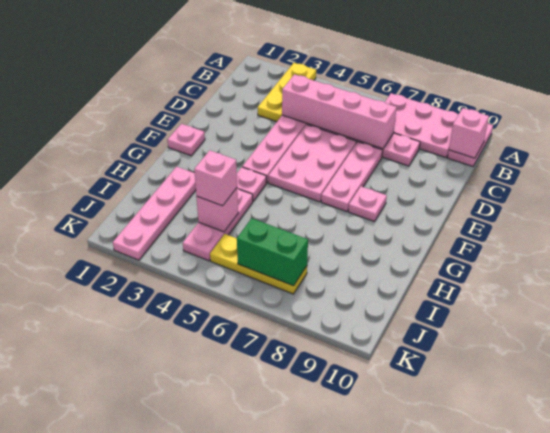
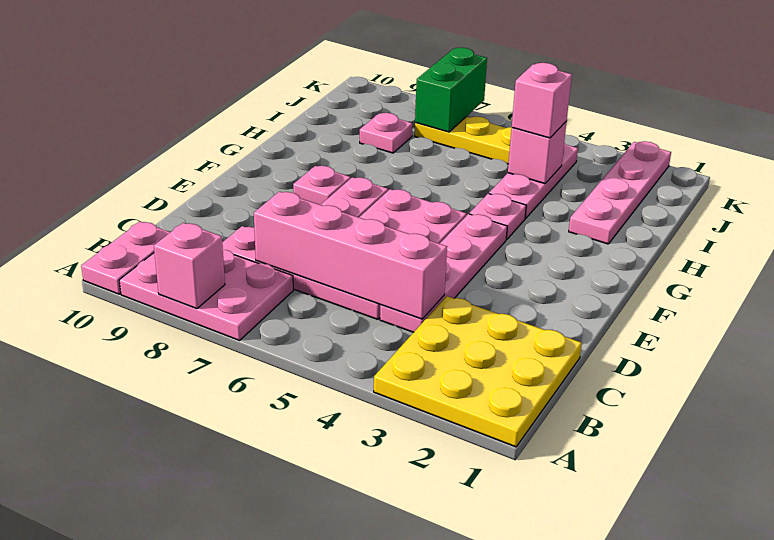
yellow plate A3:C3 level 1 -> yellow plate A1:C3 level 1
pink brick B10 level 2 -> pink brick A8 level 2
pink plate F1 level 1 -> pink plate I8 level 1
green brick J6:J7 level 2 -> green brick J7:K7 level 2

